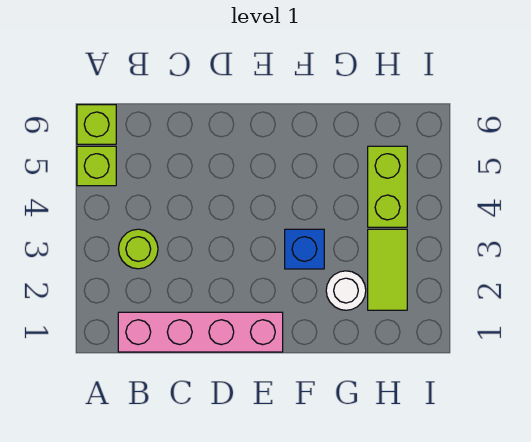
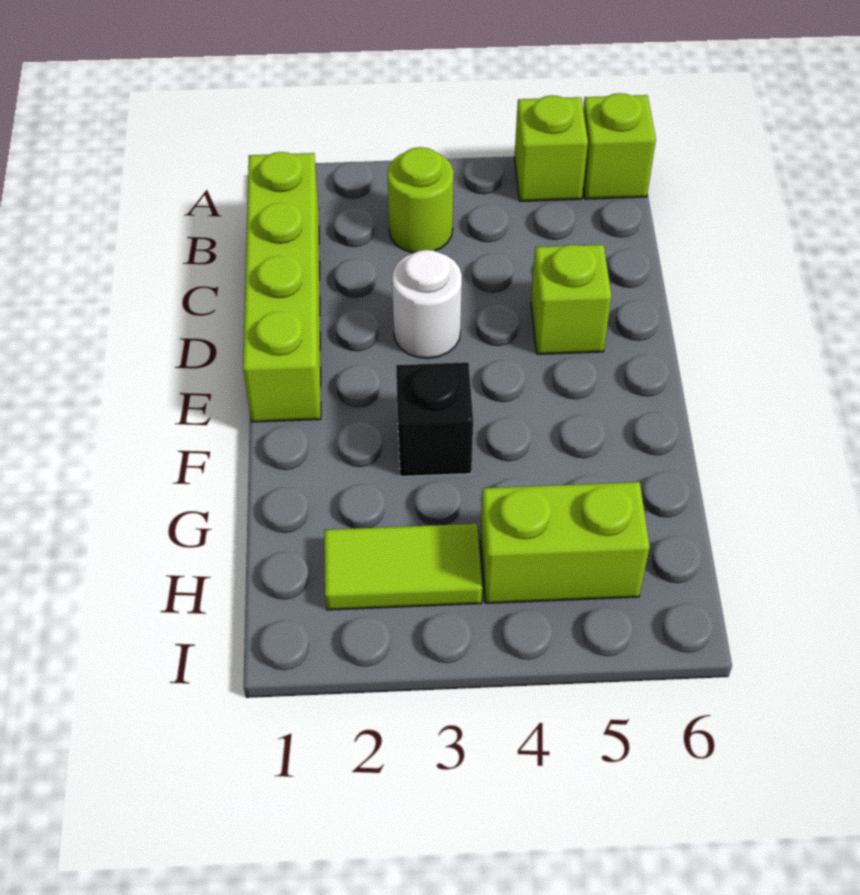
pink brick B1:E1 level 1 -> lime brick B1:E1 level 1
none -> lime brick D5 level 1
blue brick F3 level 1 -> black brick F3 level 1
white round brick G2 level 1 -> white round brick D3 level 1

